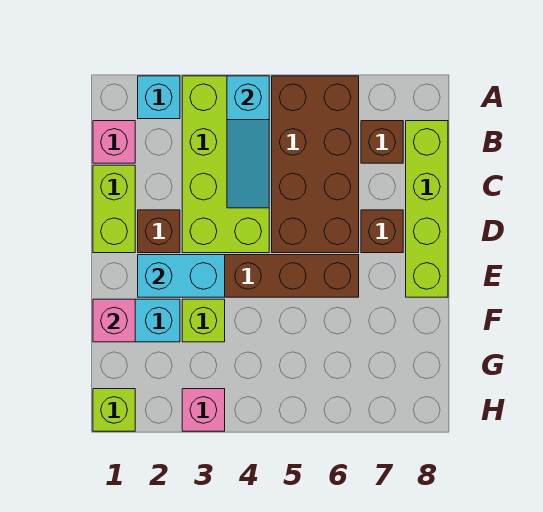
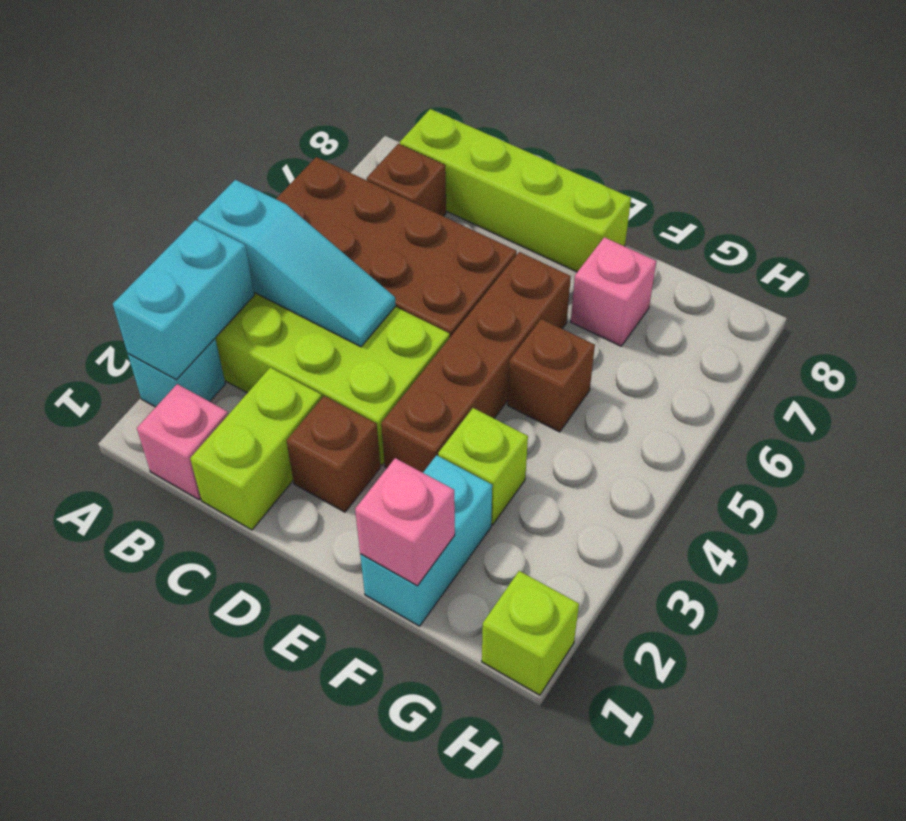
lime brick C1:D1 level 1 -> lime brick C1:C2 level 1
brown brick D7 level 1 -> brown brick F5 level 1
cyan brick E2:E3 level 2 -> cyan brick A2:A3 level 2
pink brick H3 level 1 -> pink brick F7 level 1

